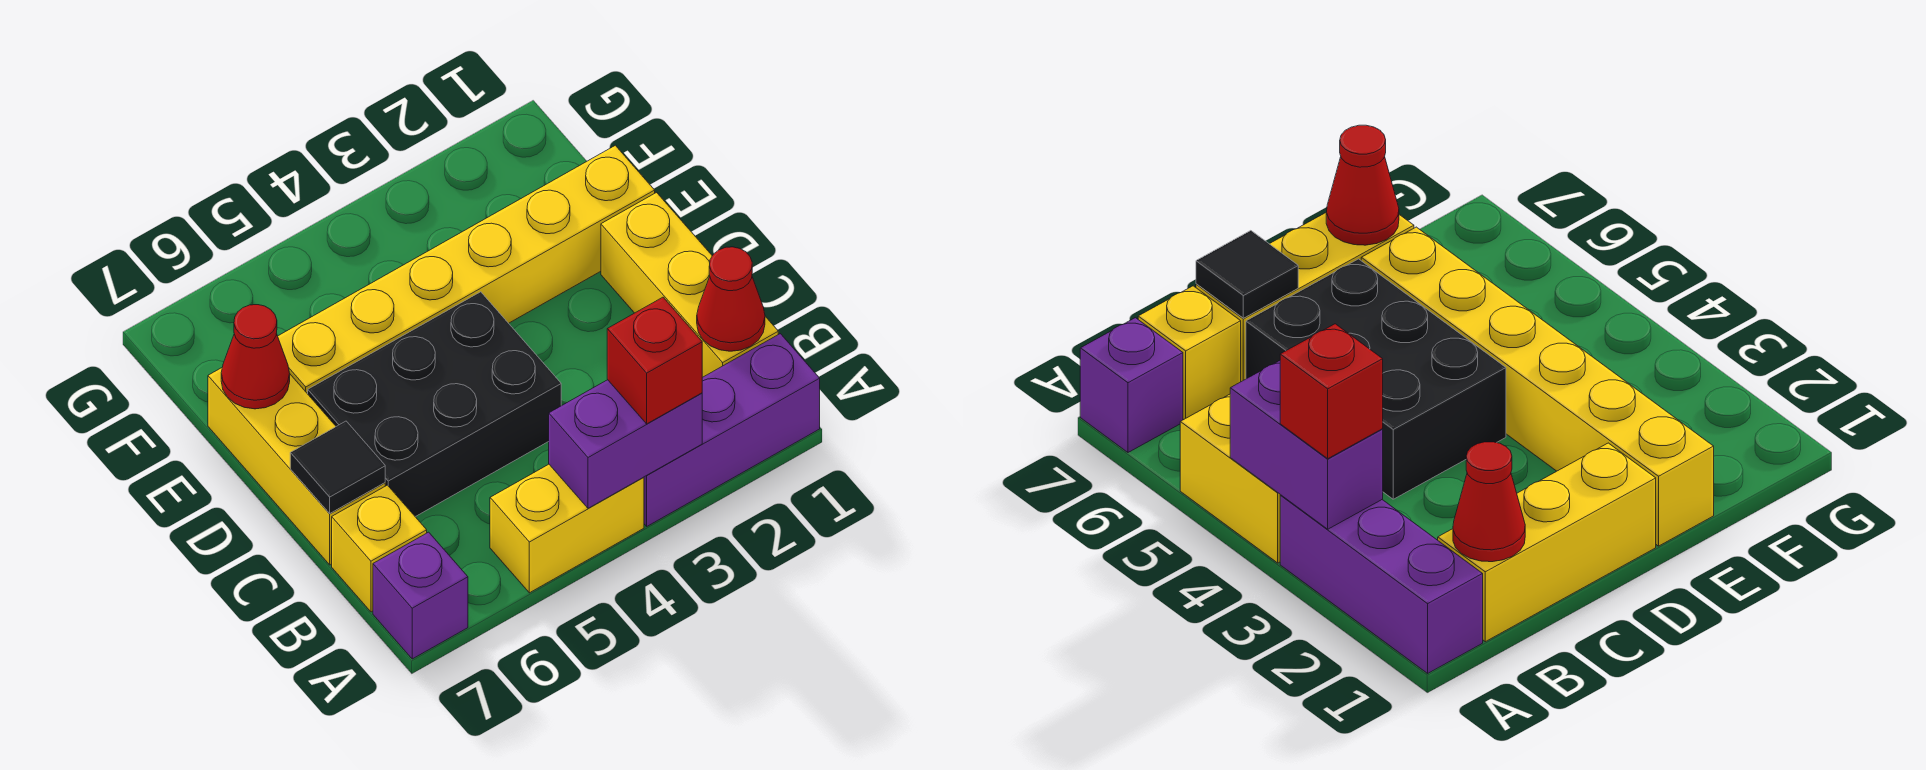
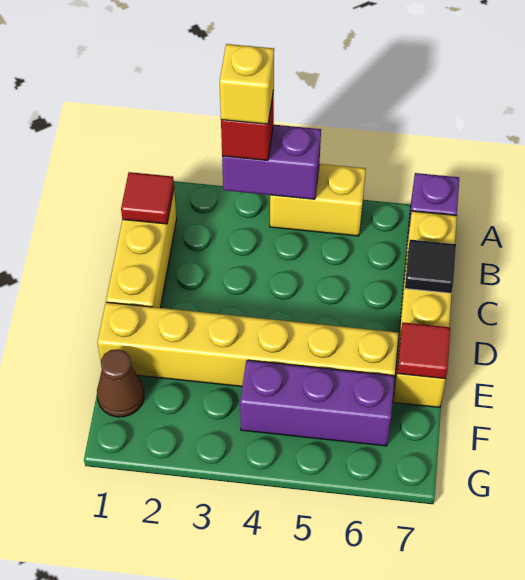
purple brick A1:A3 level 1 -> purple brick F4:F6 level 1
none -> yellow brick A3 level 4
red cone B1 level 2 -> red tile B1 level 2
black brick C4:D6 level 1 -> none
red cone E7 level 2 -> red tile E7 level 2
none -> brown cone F1 level 1

